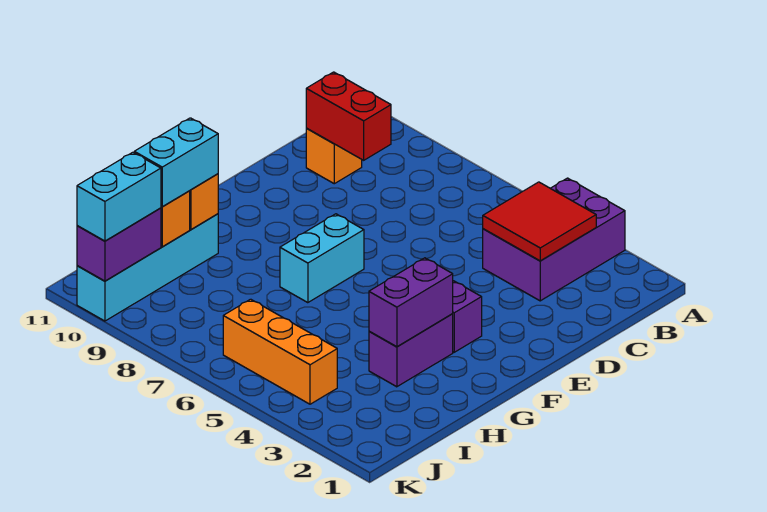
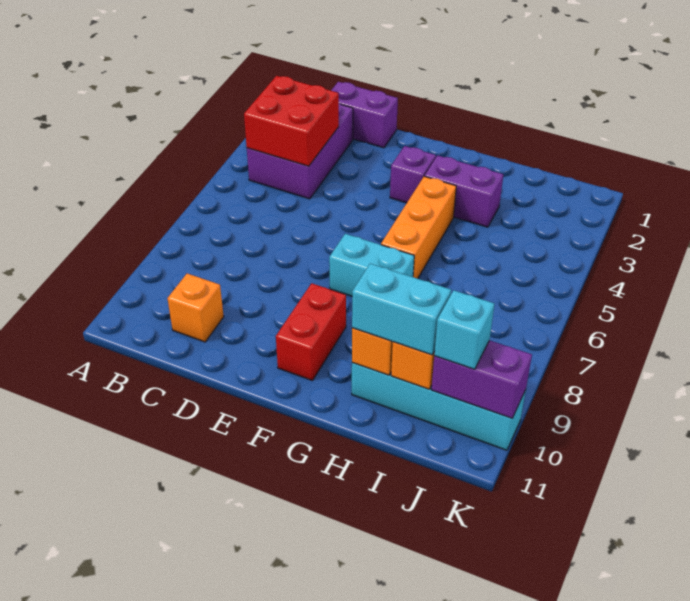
purple brick A3:C4 level 1 -> purple brick B2:C4 level 1
red tile B3:C4 level 2 -> red brick B3:C4 level 2
red brick C9:C10 level 2 -> red brick F9:F10 level 1
purple brick G3:H3 level 2 -> purple brick C1:D1 level 1
orange brick J4:J6 level 1 -> orange brick G4:G6 level 1
cyan brick J10:K10 level 3 -> cyan brick J10 level 3

